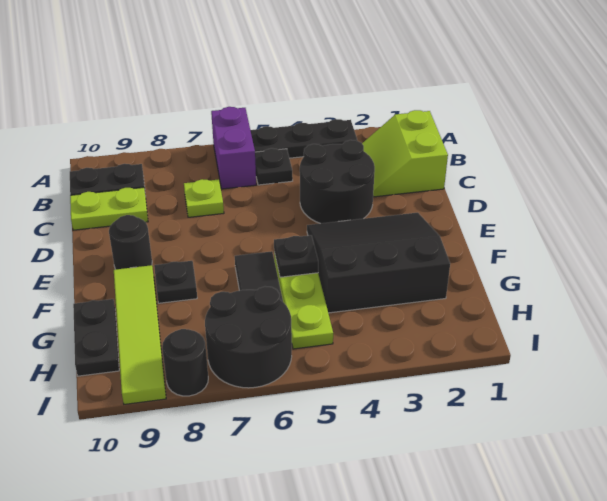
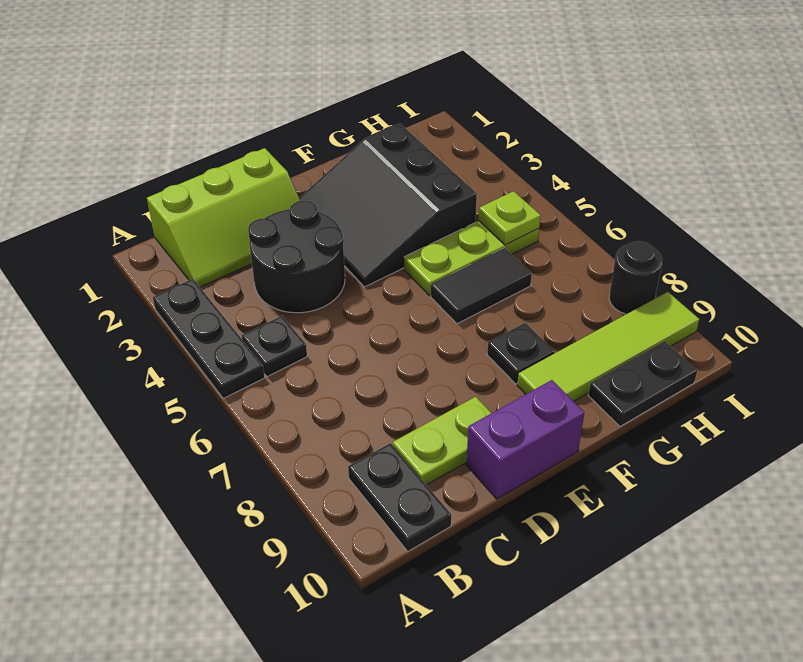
purple brick A6:B6 level 1 -> purple brick D10:E10 level 1
lime slope B1:C2 level 1 top 1 -> lime slope B1:D2 level 1 top 1
lime plate C7 level 1 -> lime plate H5 level 2
lime plate C9:C10 level 1 -> lime plate C9:D9 level 1
black round brick E9 level 1 -> none
black plate F5 level 2 -> none
black round brick H6:I7 level 1 -> none

